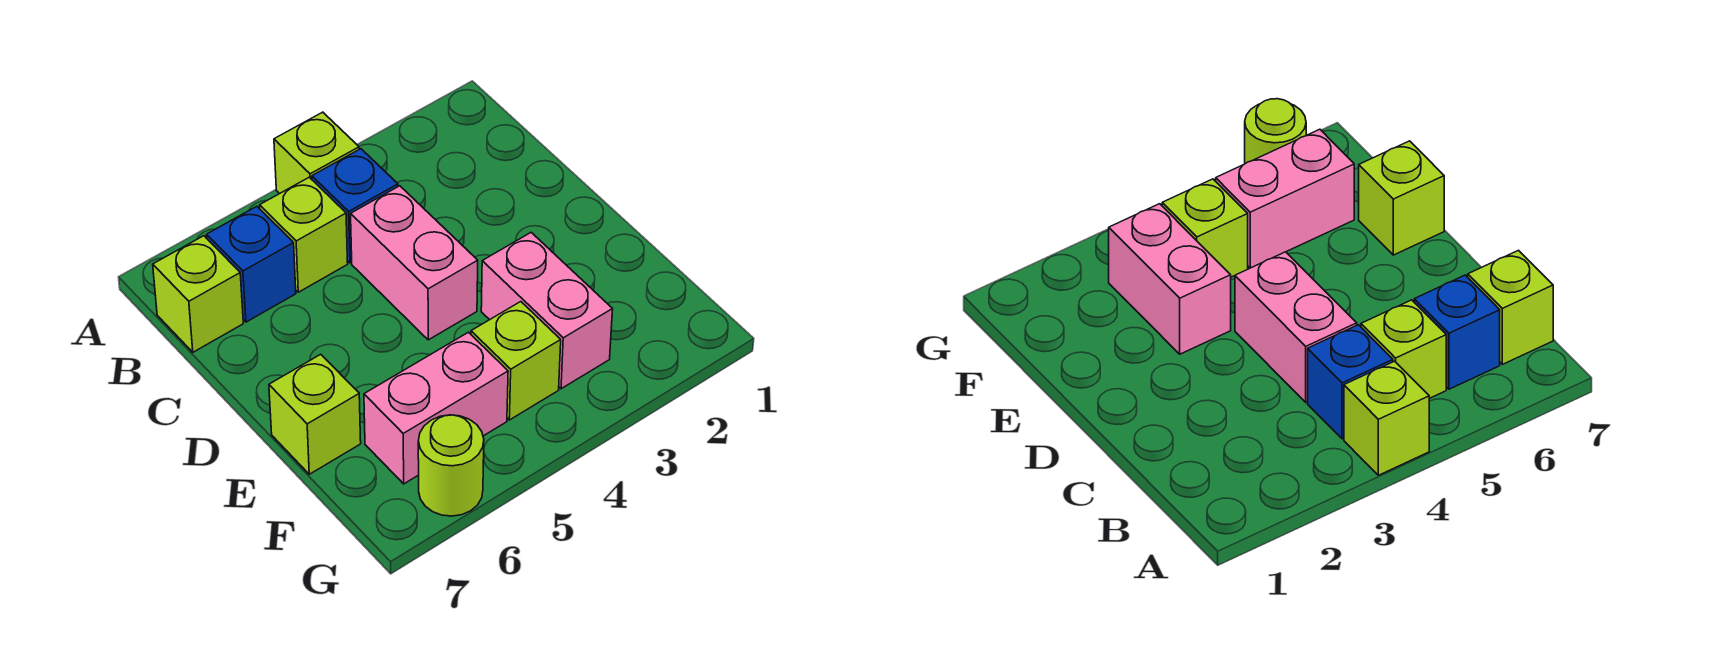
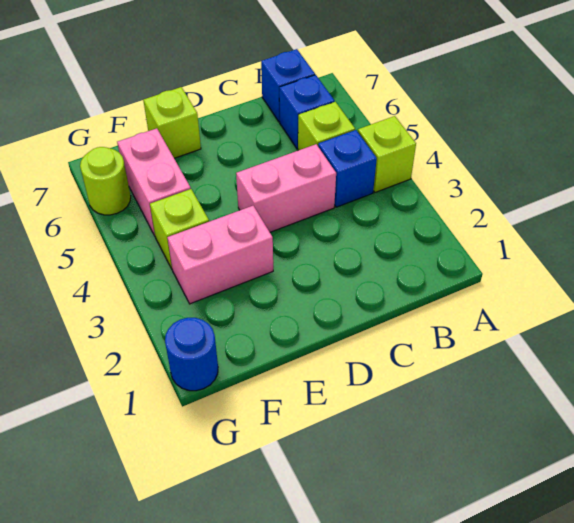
lime brick B7 level 1 -> blue brick B7 level 1
none -> blue round brick G1 level 1

